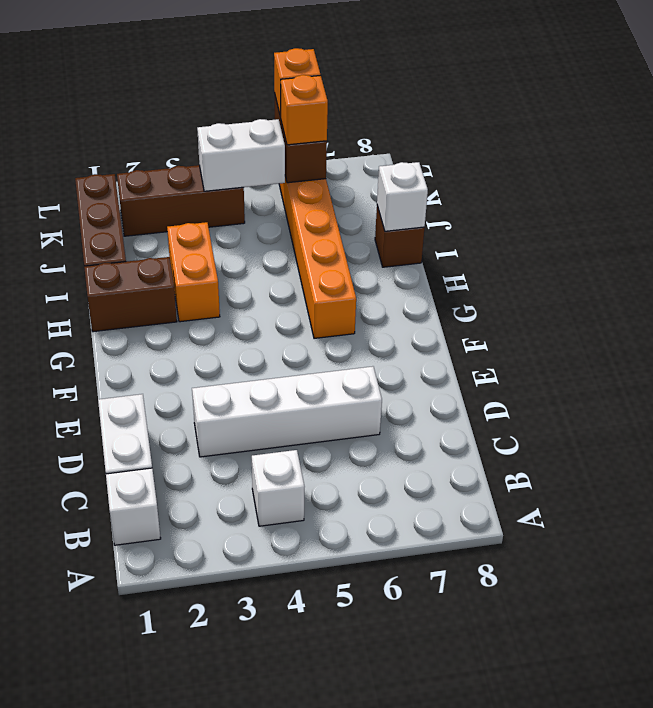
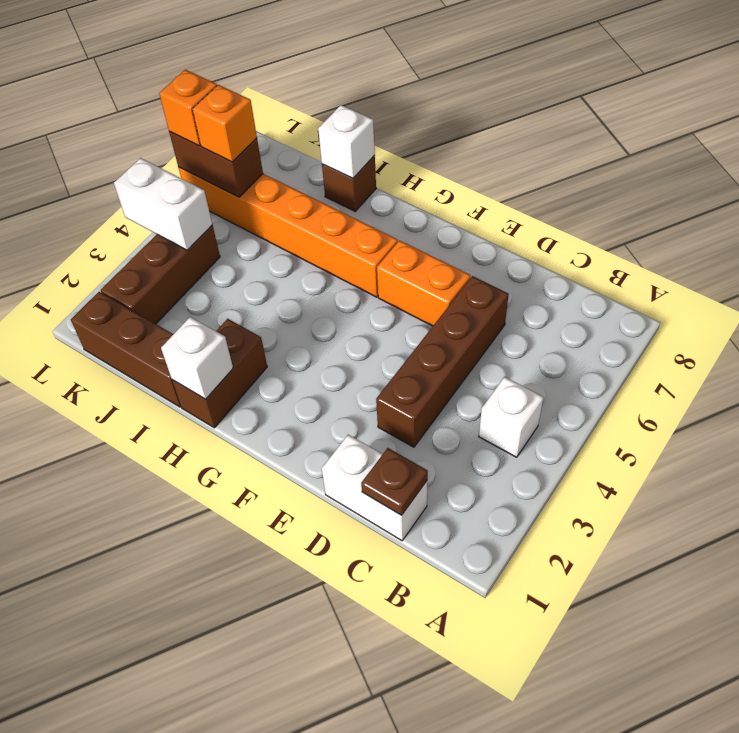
white brick B1 level 1 -> white brick H1 level 2
none -> brown plate C1 level 2
white brick D3:D6 level 1 -> brown brick D3:D6 level 1
orange brick H3:I3 level 1 -> orange brick E6:F6 level 1
white brick K4:K5 level 2 -> white brick K4:L4 level 2

